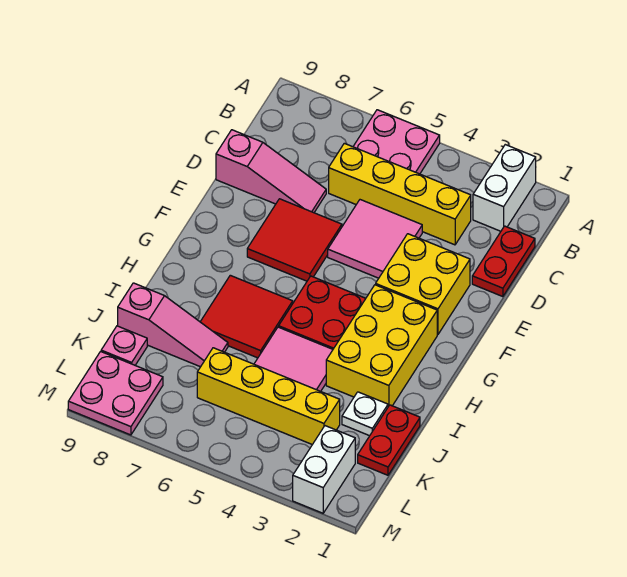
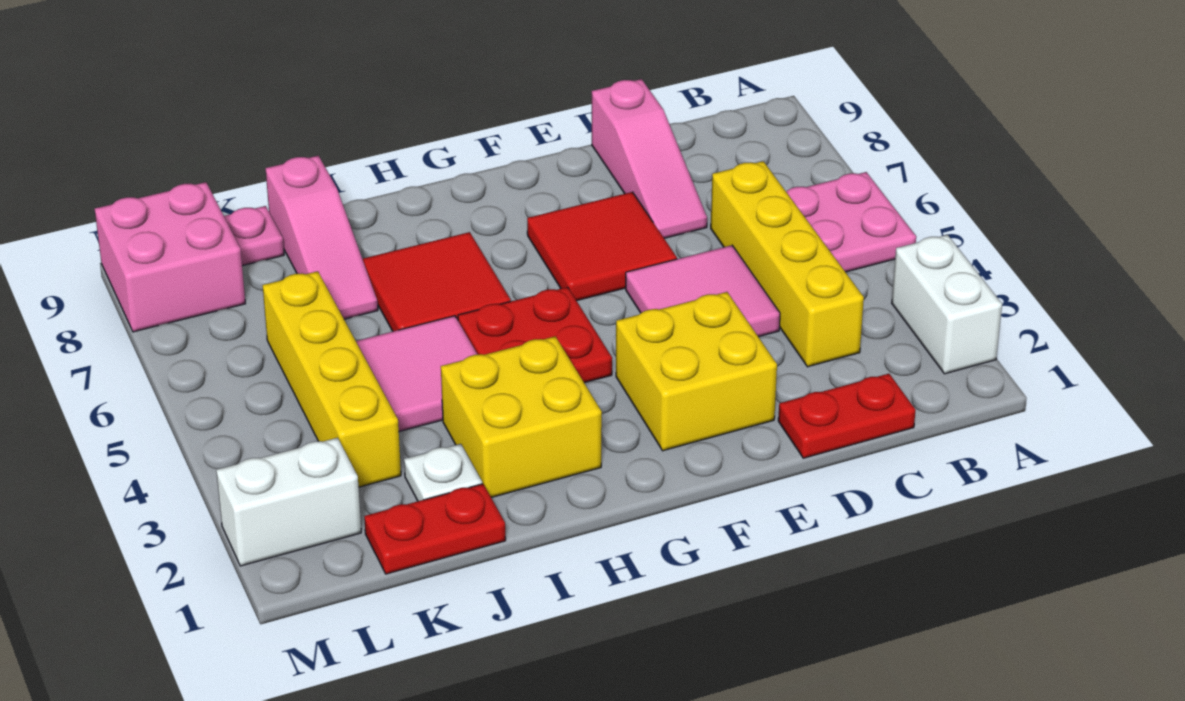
white brick A2:B2 level 1 -> white brick A2:A3 level 1
yellow brick G2:I3 level 1 -> yellow brick H2:I3 level 1
pink plate L8:M9 level 1 -> pink brick L8:M9 level 1

